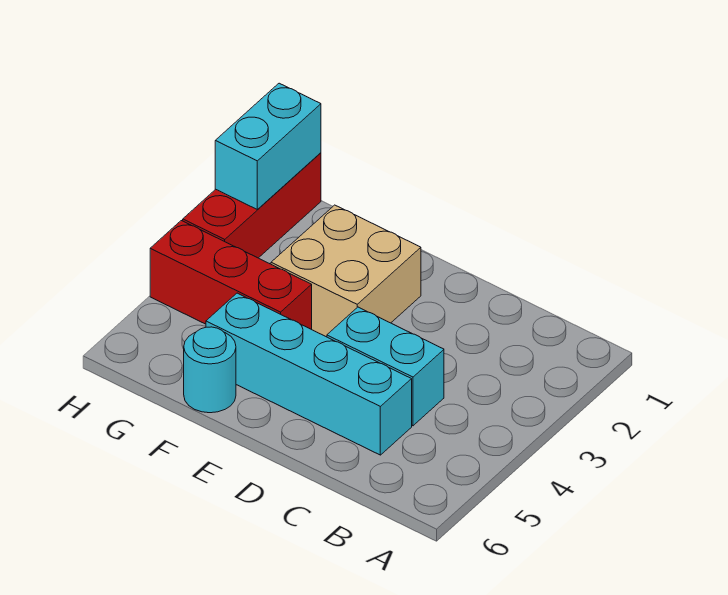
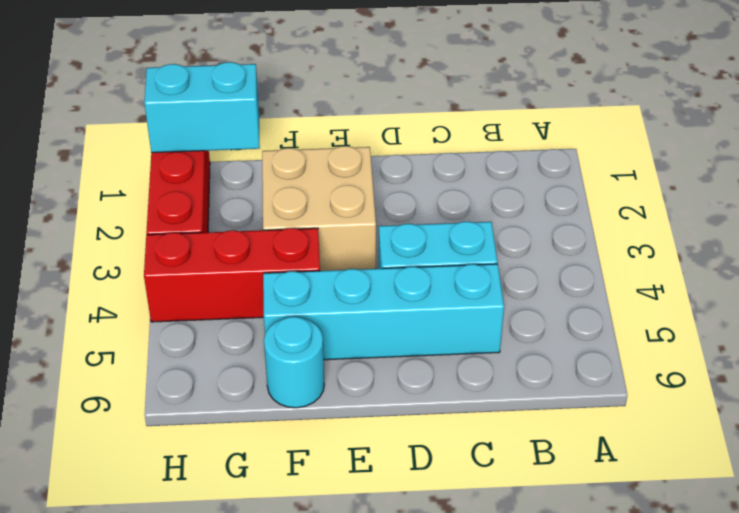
cyan brick H1:H2 level 2 -> cyan brick G1:H1 level 2

